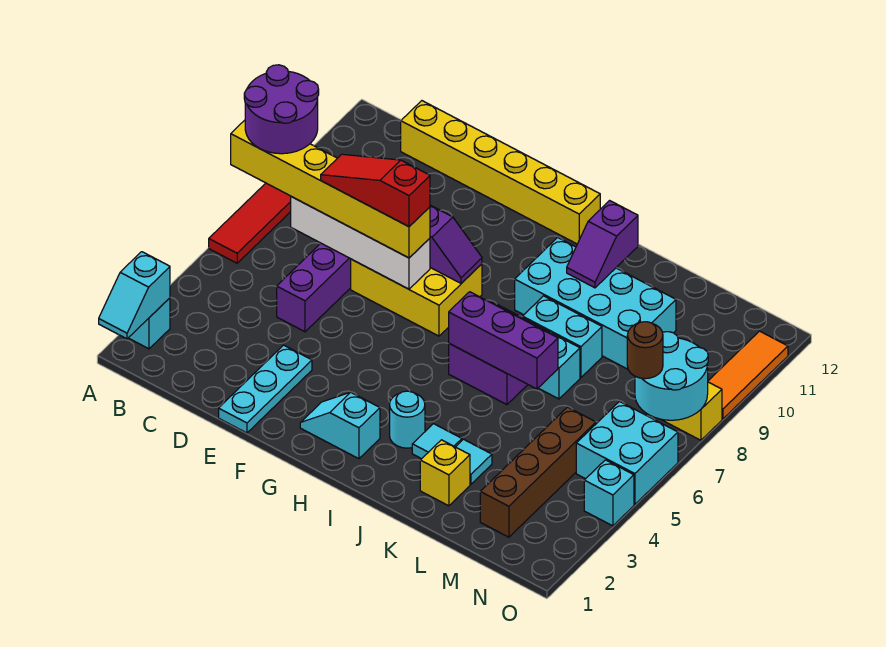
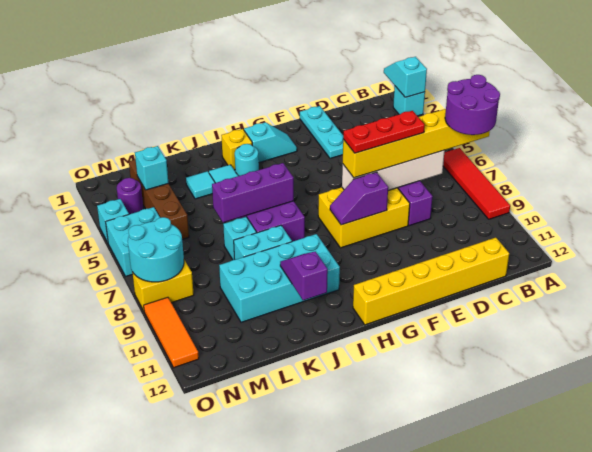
red slope D7:F7 level 4 top F -> red plate D7:F7 level 4
yellow brick K2 level 1 -> yellow brick I2 level 1
none -> cyan brick M3 level 2
none -> purple round brick N3 level 1
brown round brick N7 level 3 -> none

